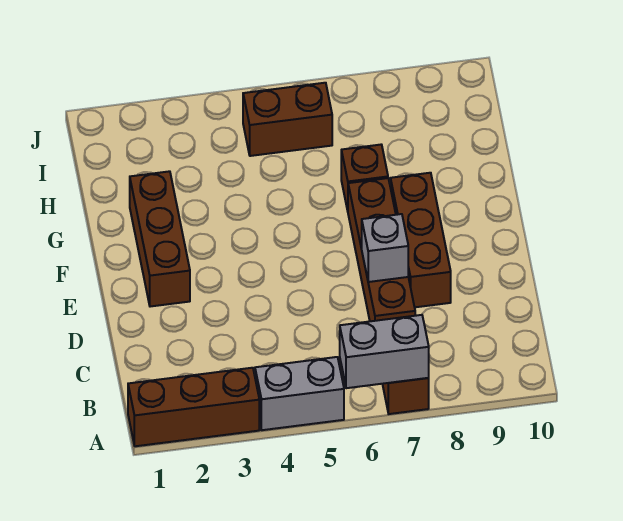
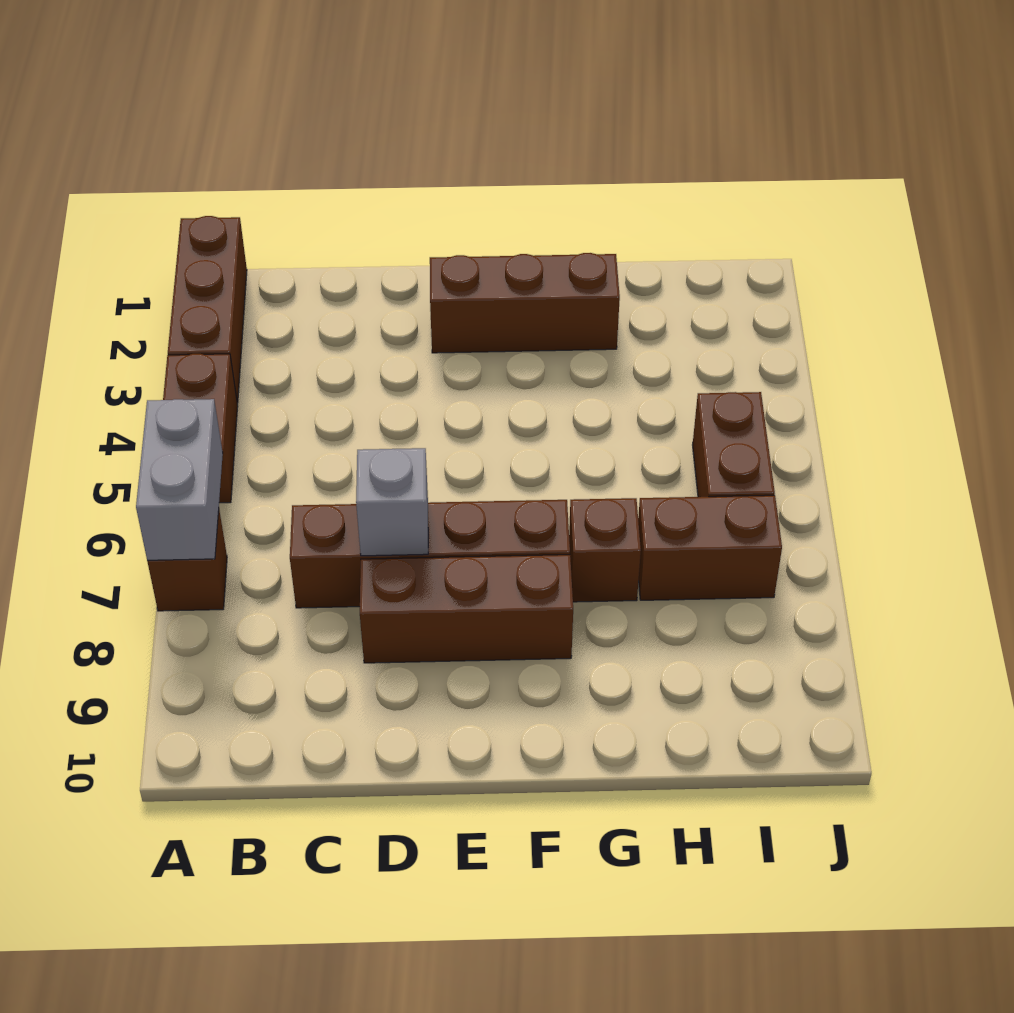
grey brick A4:A5 level 1 -> brown brick A4:A5 level 1
none -> brown brick H7:I7 level 1

